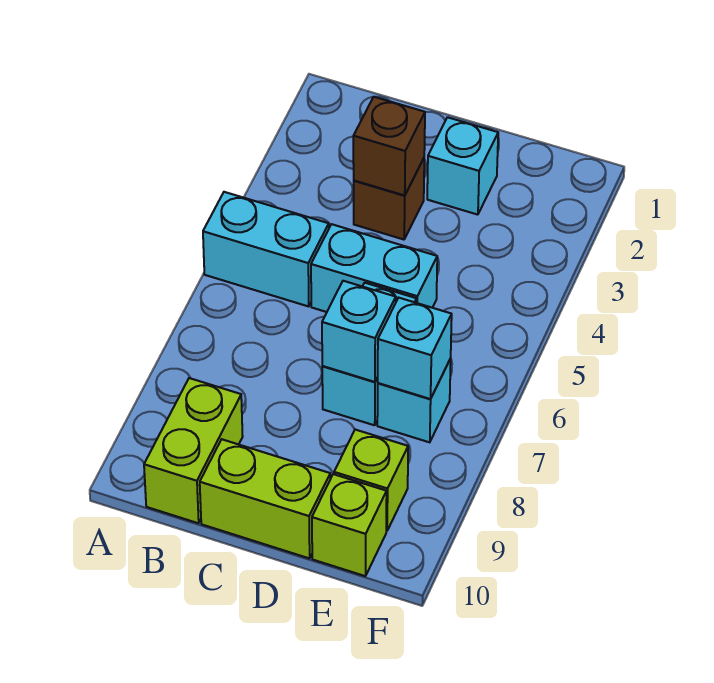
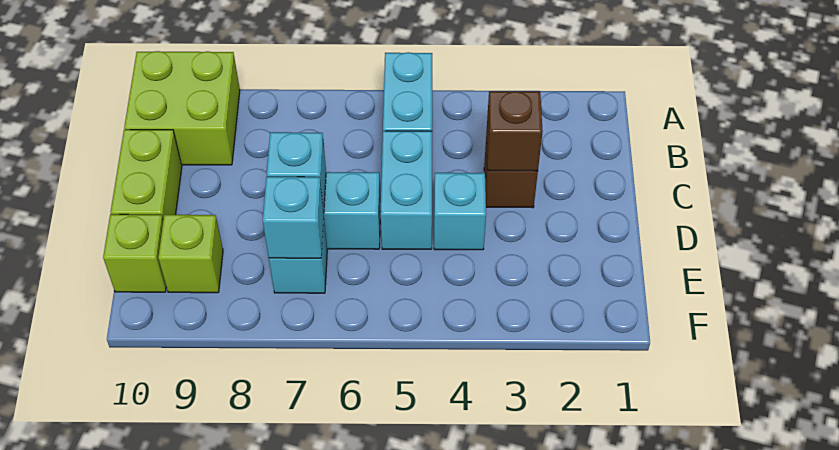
lime brick B9:B10 level 1 -> lime brick A9:B10 level 1
cyan brick D2 level 1 -> cyan brick D4 level 1

